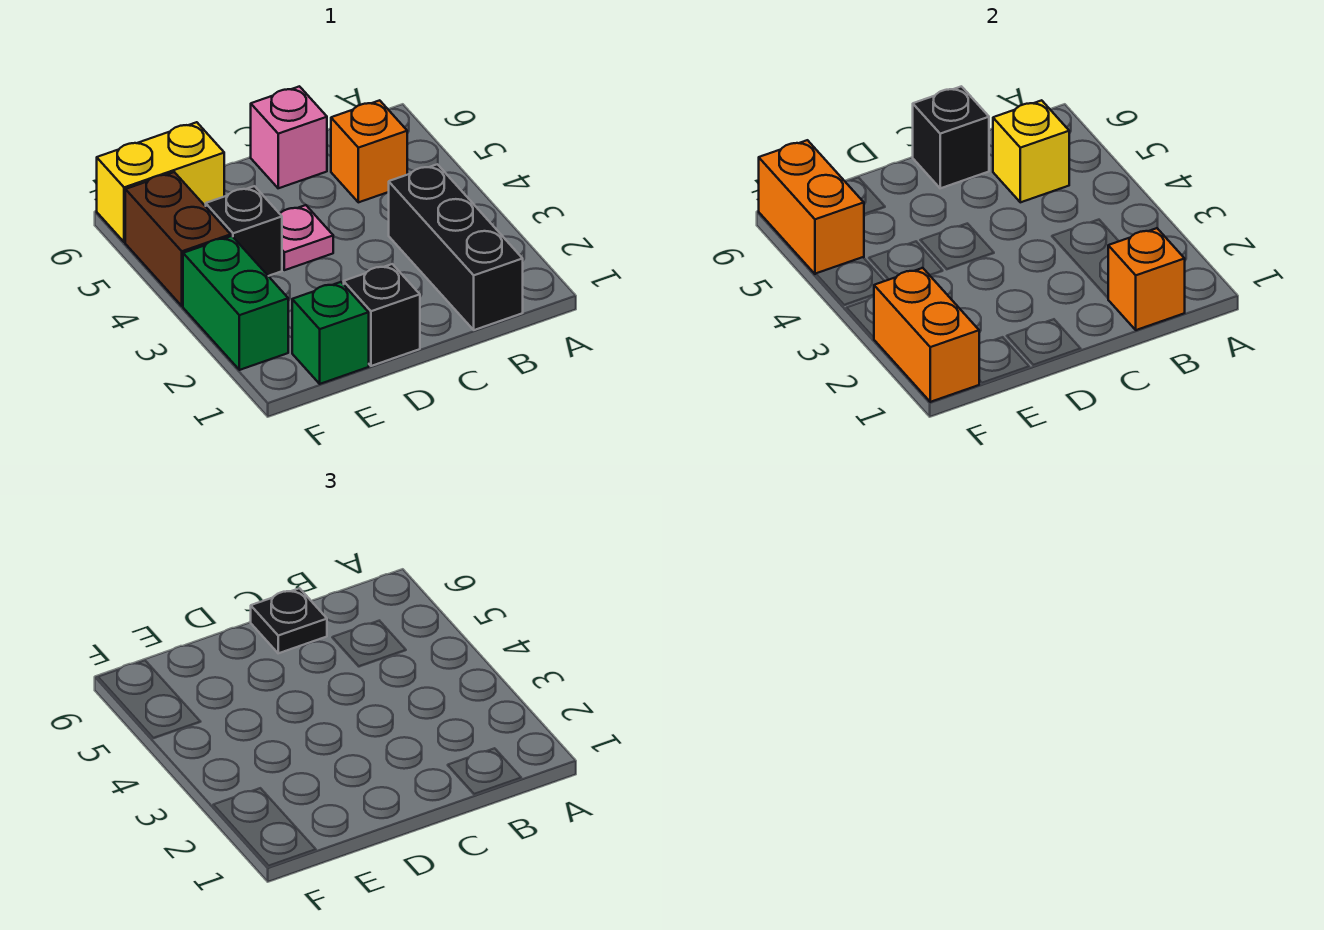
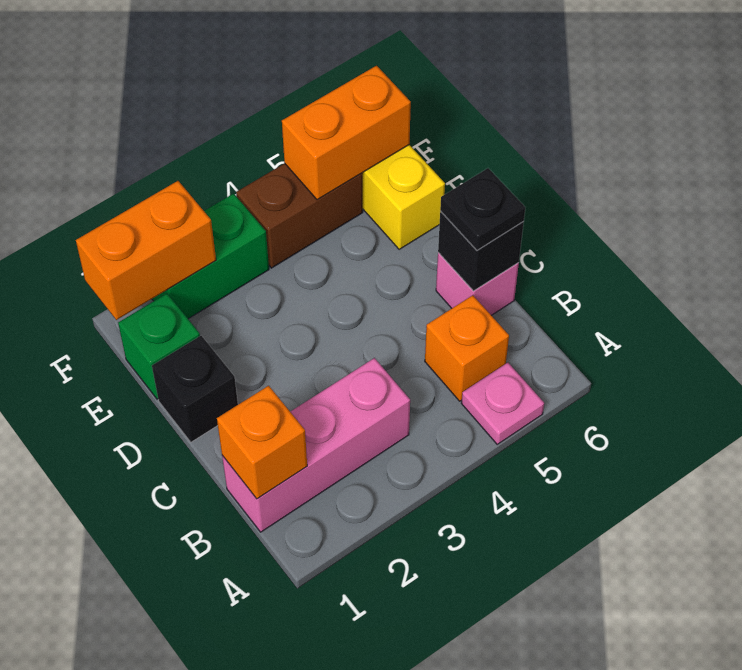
black brick B1:B3 level 1 -> pink brick B1:B3 level 1
yellow brick B5 level 2 -> none
pink plate D4 level 1 -> pink plate A5 level 1
black brick E4 level 1 -> none

